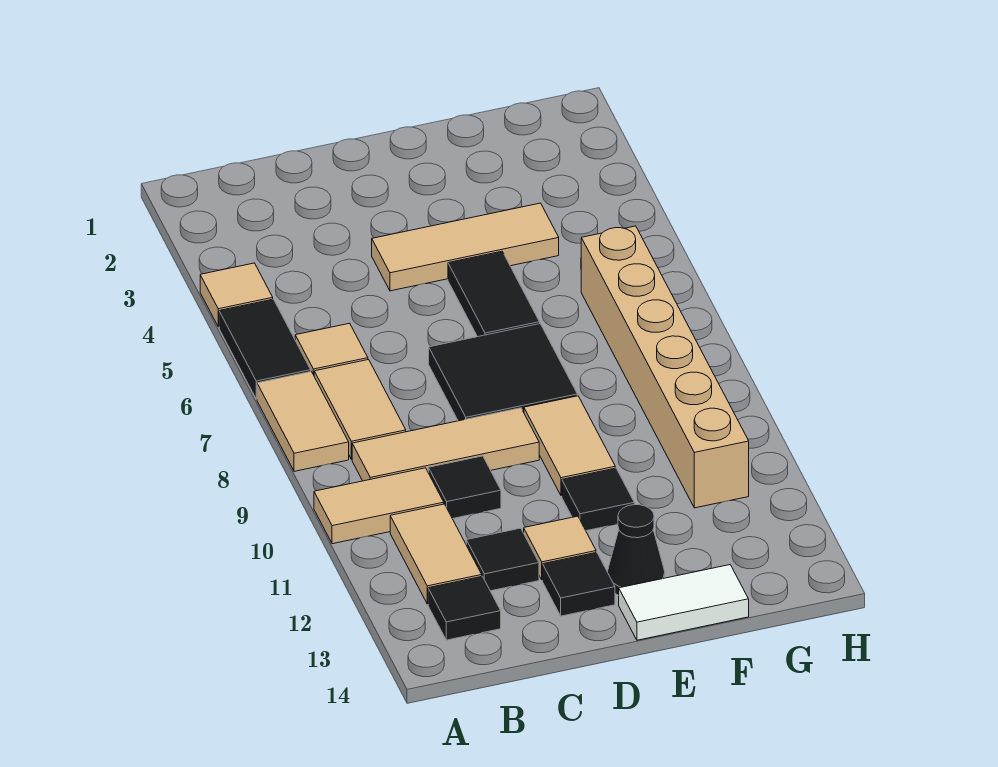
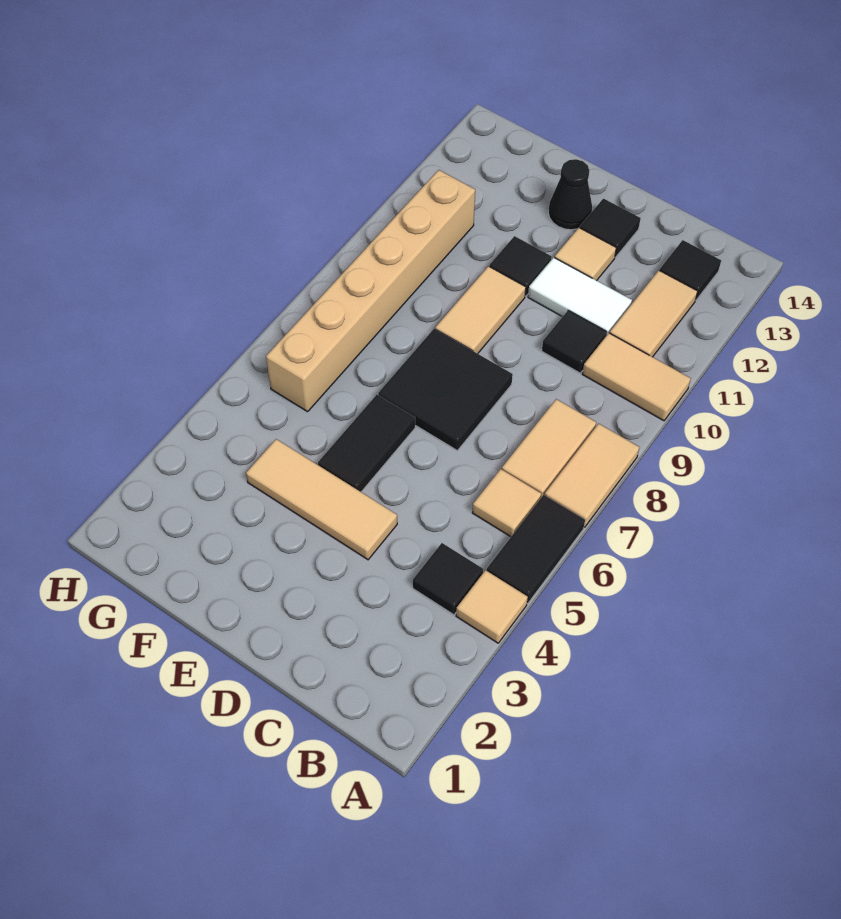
tan tile B9:D9 level 1 -> none
black tile C12 level 1 -> black tile B4 level 1
white tile E14:F14 level 1 -> white tile C11:D11 level 1

